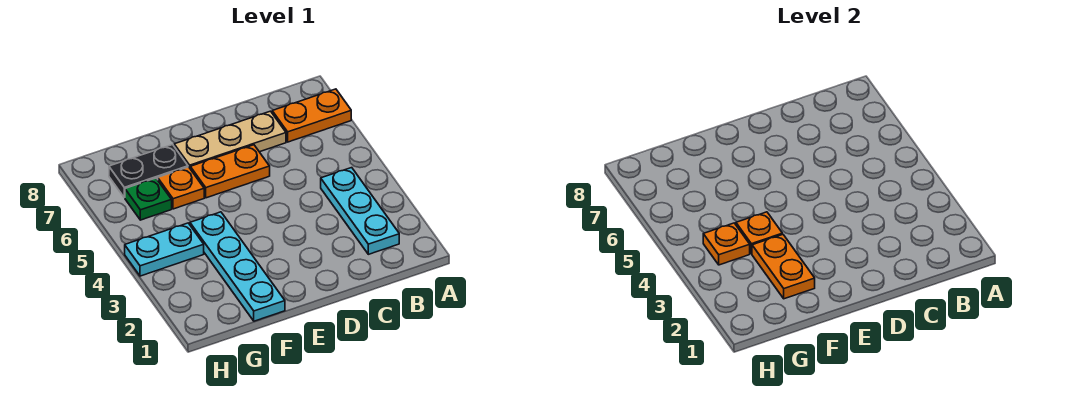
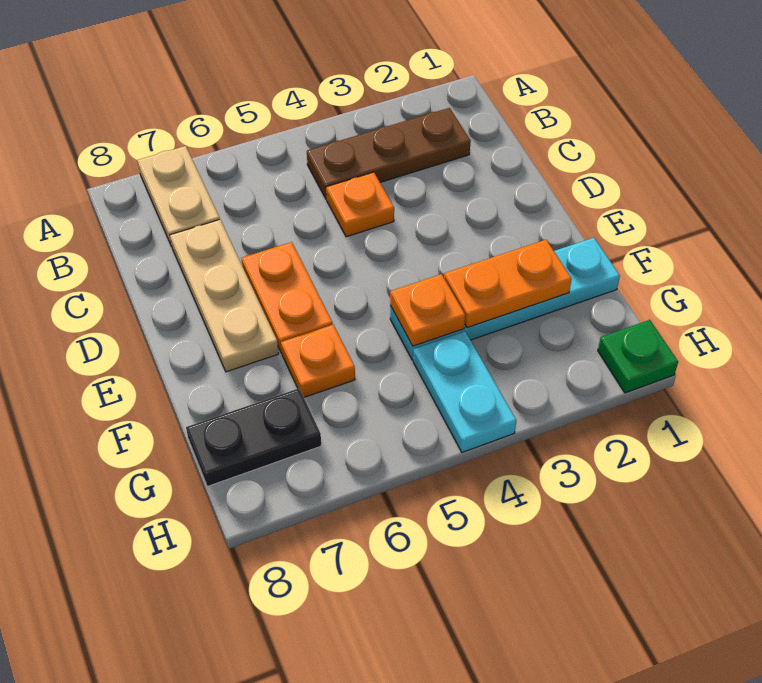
orange plate A7:B7 level 1 -> tan plate A7:B7 level 1
cyan plate B2:B4 level 1 -> brown plate B2:B4 level 1
black plate F7:G7 level 1 -> black plate G7:G8 level 1
orange plate G4 level 2 -> orange plate C4 level 1
green plate G6 level 1 -> green plate H1 level 1

